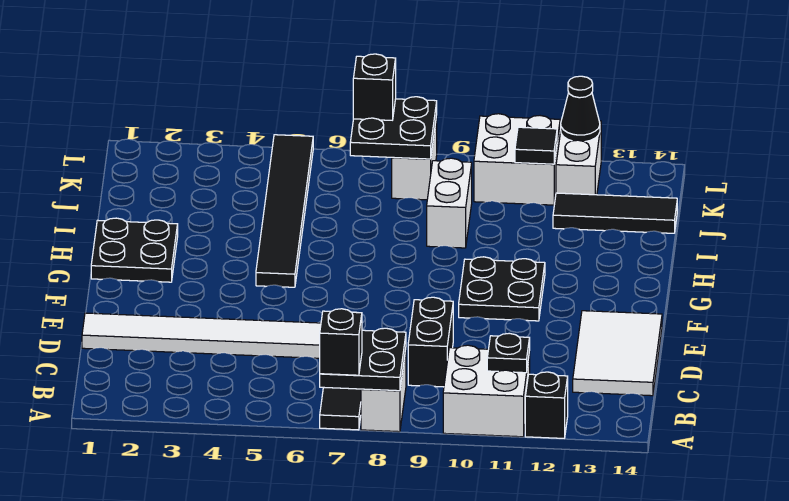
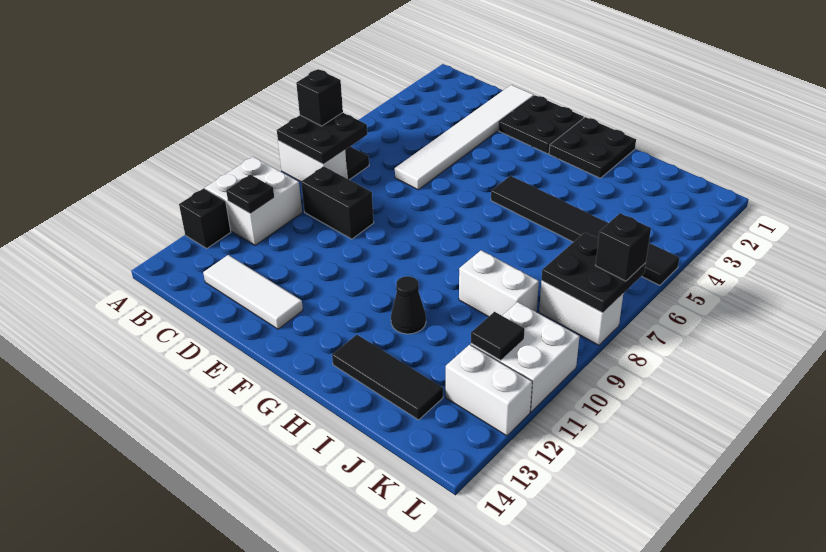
white tile C13:E14 level 1 -> white tile C13:E13 level 1
black plate F10:G11 level 1 -> black plate E1:F2 level 1
black tile J12:J14 level 1 -> black tile H13:J13 level 1
black cone L12 level 2 -> black cone H11 level 1

